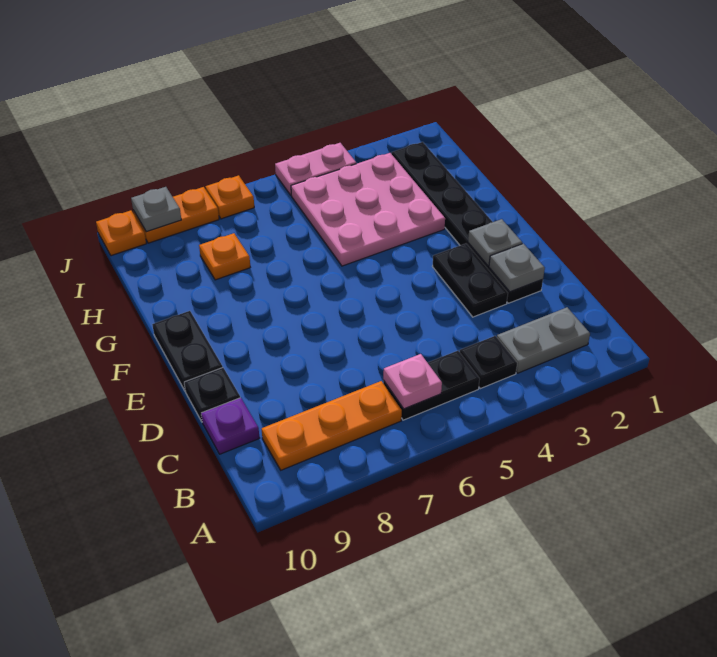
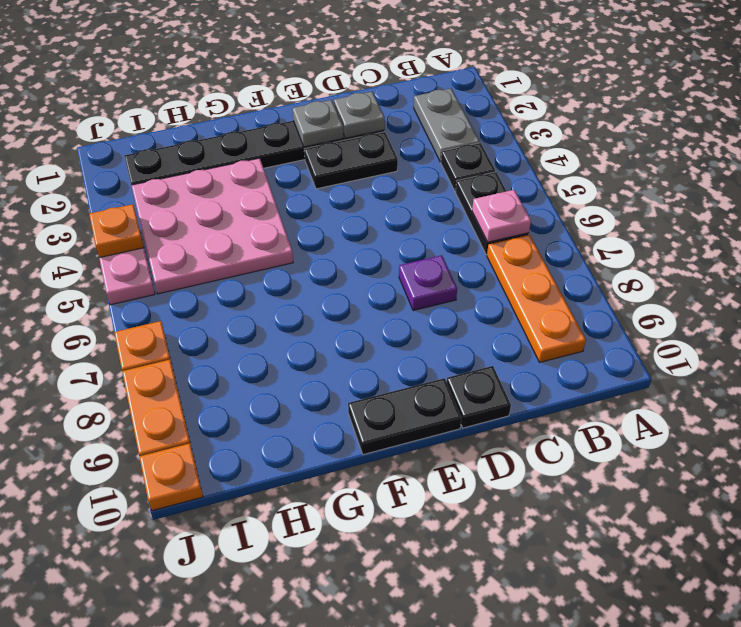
purple plate C10 level 1 -> purple plate D7 level 1
orange plate H8 level 1 -> orange plate J4 level 2
grey plate J9 level 2 -> none

